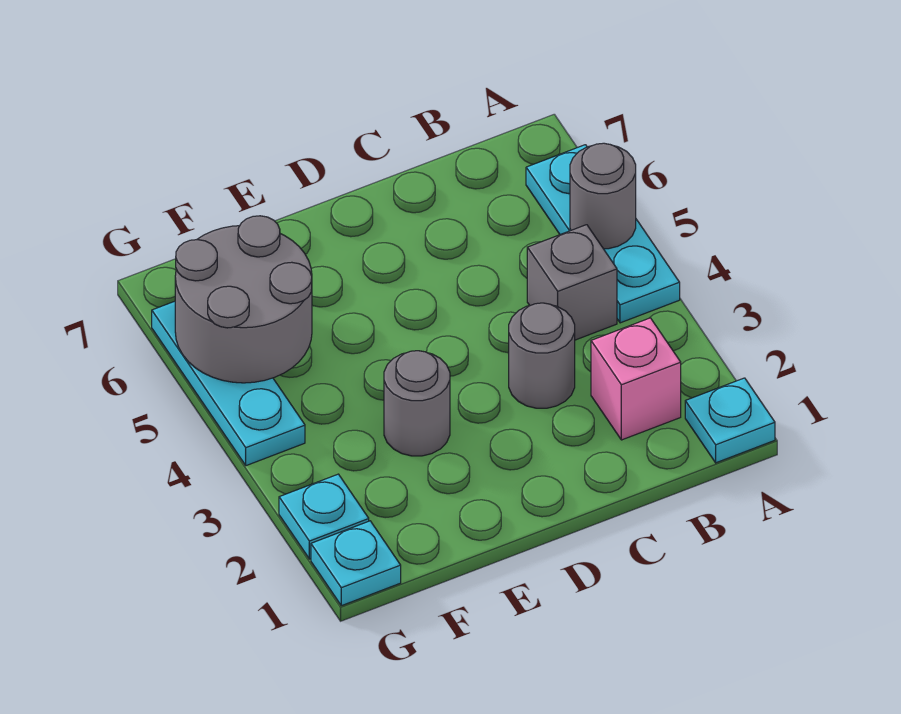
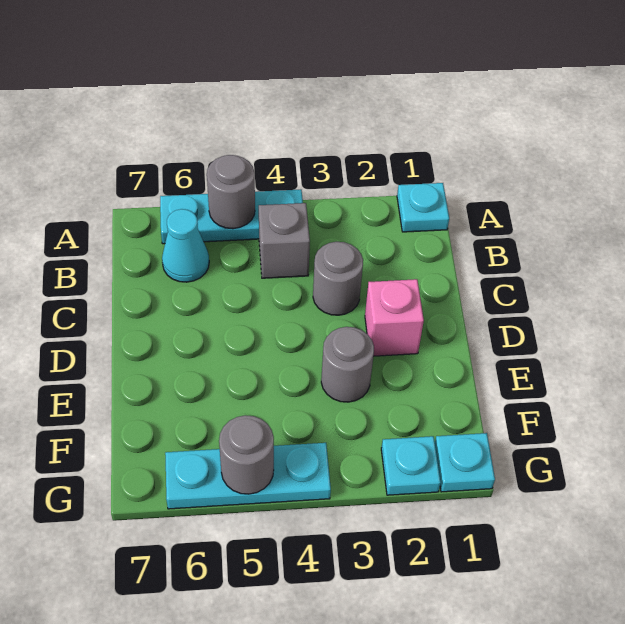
pink brick B2 level 1 -> pink brick D2 level 1
none -> cyan cone B6 level 1
grey round brick F5:G6 level 2 -> grey round brick G5 level 2

